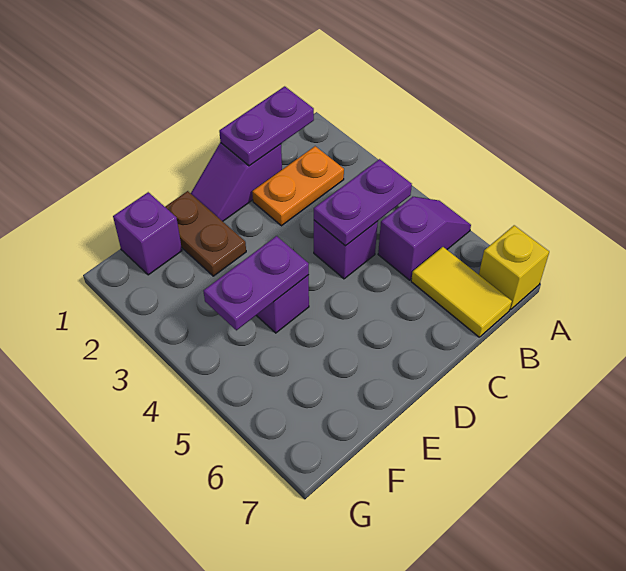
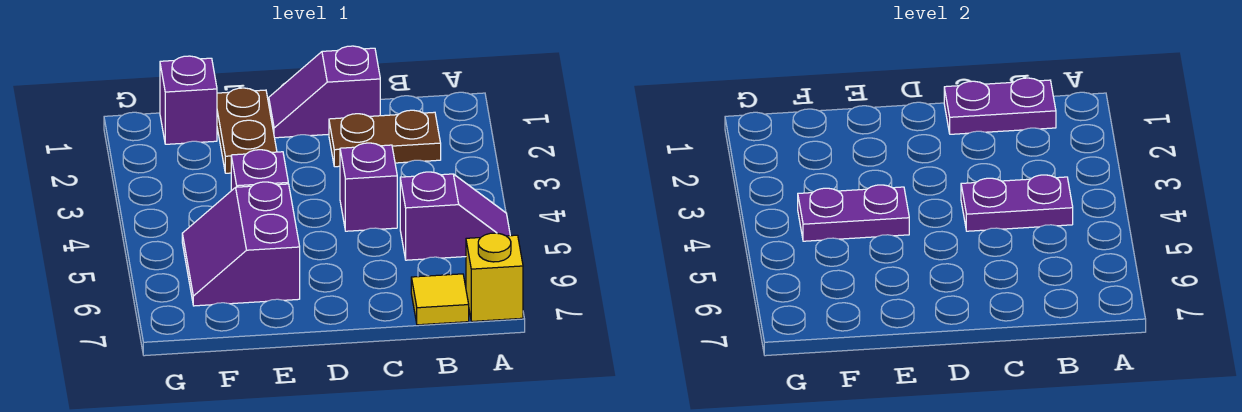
orange plate B2:C2 level 1 -> brown plate B2:C2 level 1
yellow tile B6:B7 level 1 -> yellow tile B7 level 1
none -> purple slope E5:F6 level 1 top E

